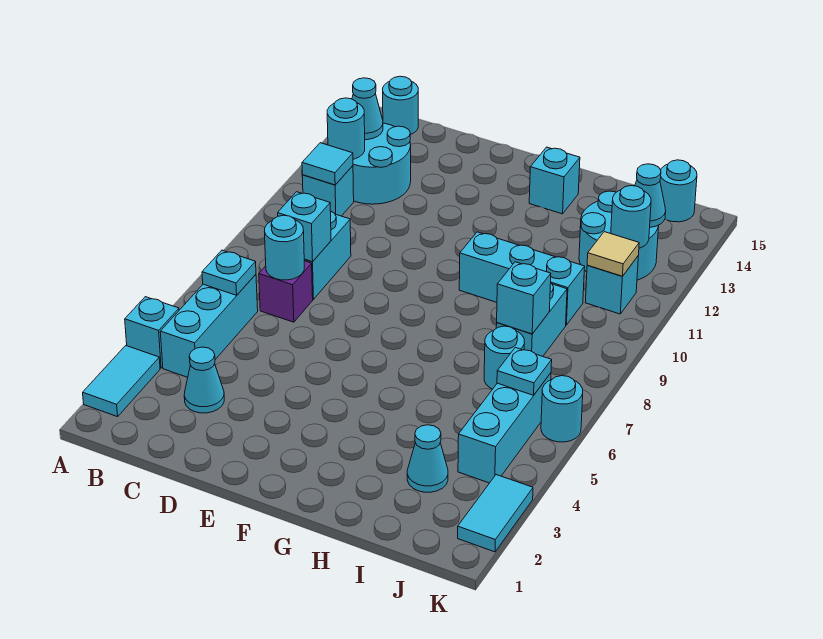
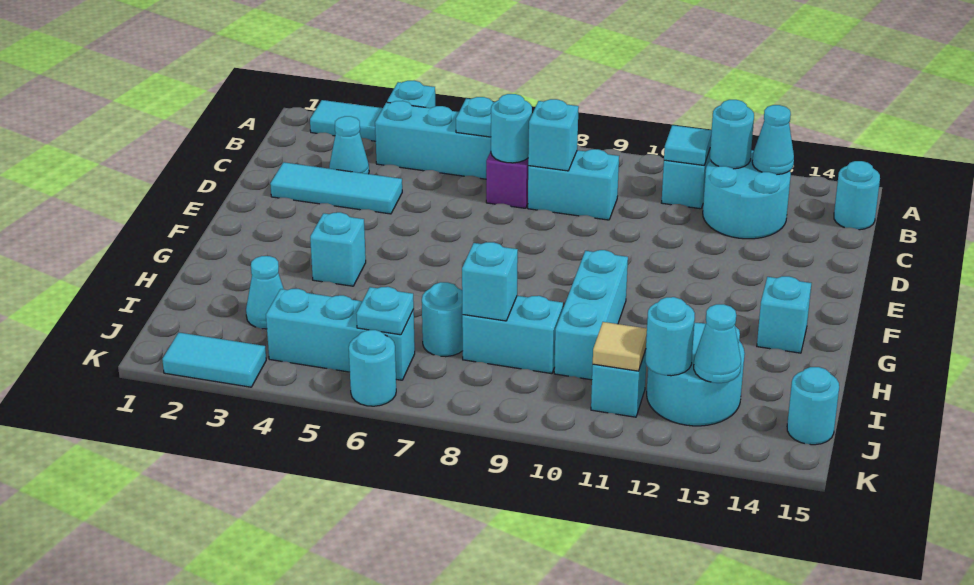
none -> cyan tile D2:D4 level 1
none -> cyan brick G4 level 1

